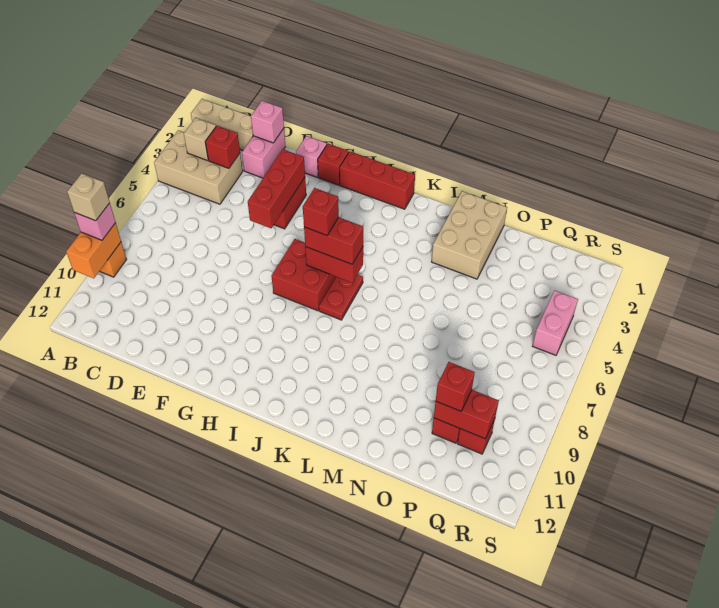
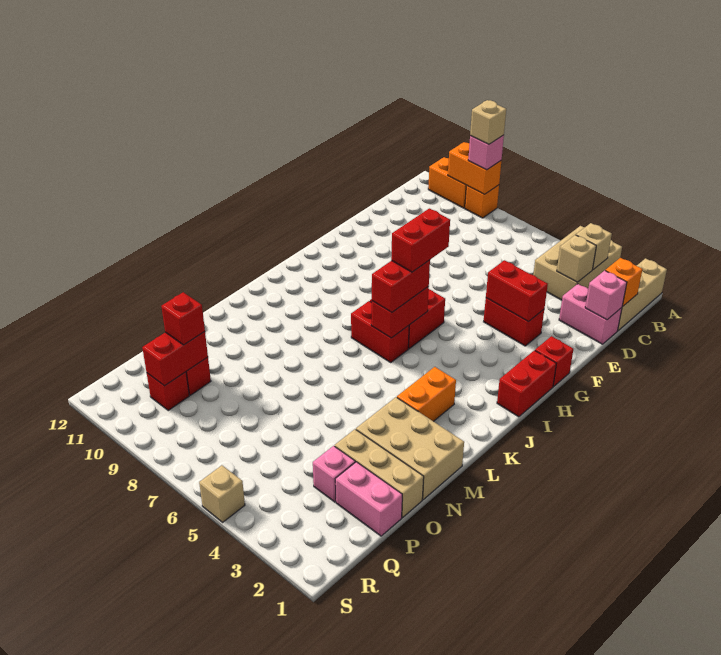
none -> orange brick A10:A11 level 1
none -> orange brick C1 level 2
red brick C3 level 2 -> tan brick C3 level 2
pink brick F1 level 1 -> pink brick P3 level 1
red brick F3:F5 level 2 -> red brick F3:F4 level 2
red brick H1:J1 level 1 -> red brick H1:I1 level 1
red brick I6 level 4 -> red brick H6:I6 level 4
red plate J6:J7 level 1 -> red brick J6:J7 level 1
none -> orange brick K3:L3 level 1
none -> tan brick O1:O3 level 1
pink brick R4:R5 level 1 -> pink brick P1:P2 level 1
none -> tan brick S5 level 1

